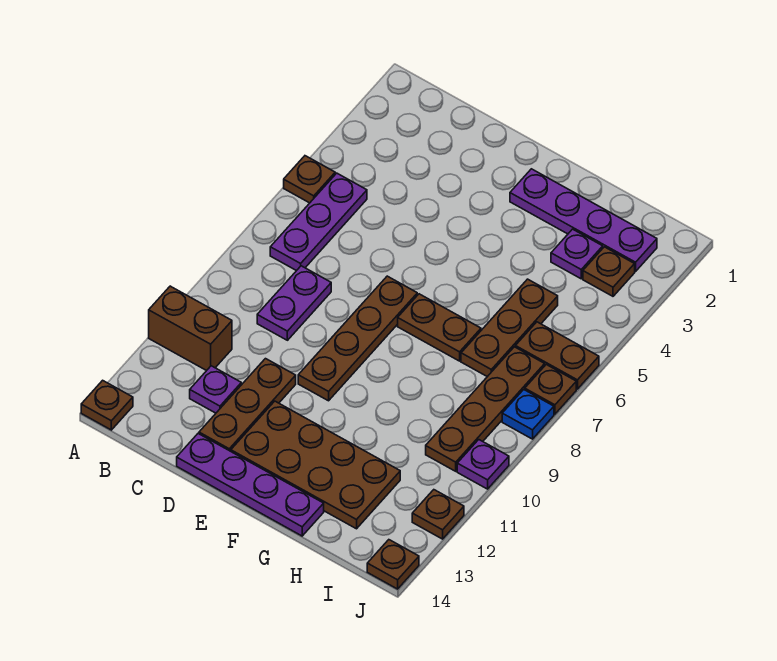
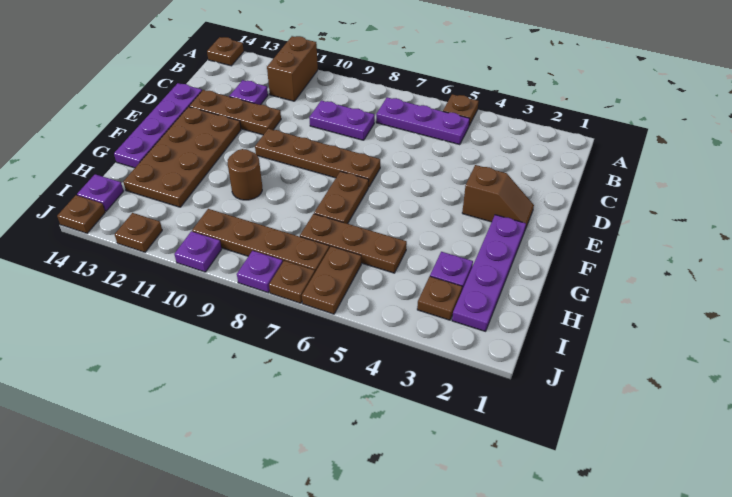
none -> brown slope E2:E3 level 1 top 3
none -> brown round brick G10 level 1
none -> purple plate I14 level 1
blue plate J8 level 1 -> purple plate J8 level 1

